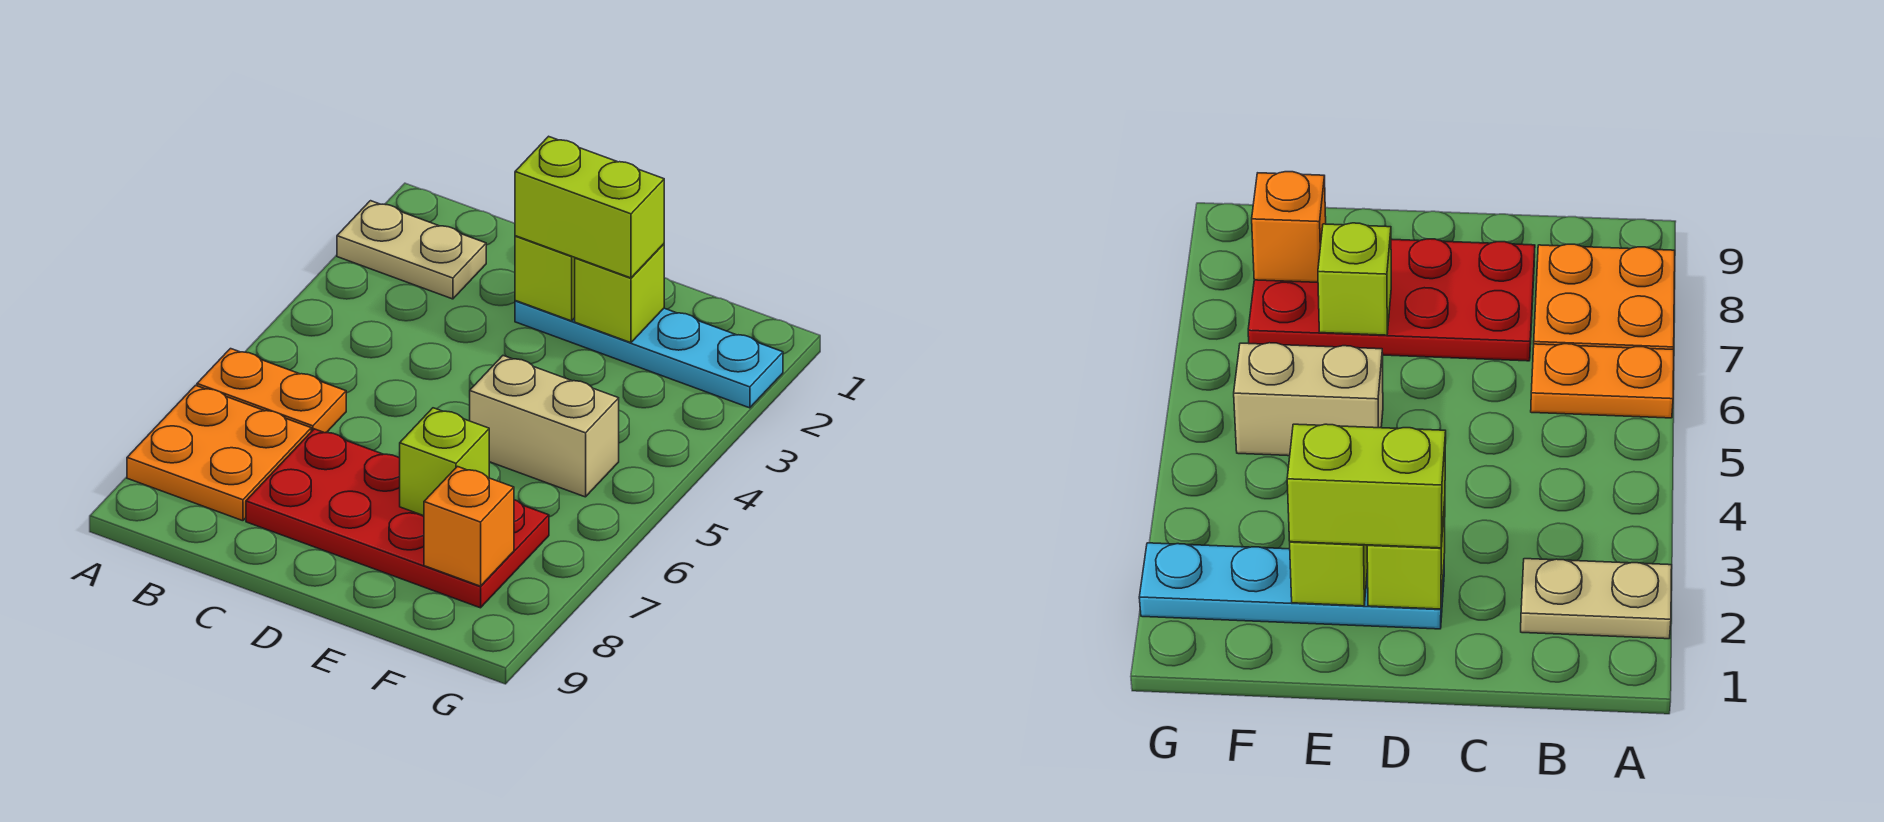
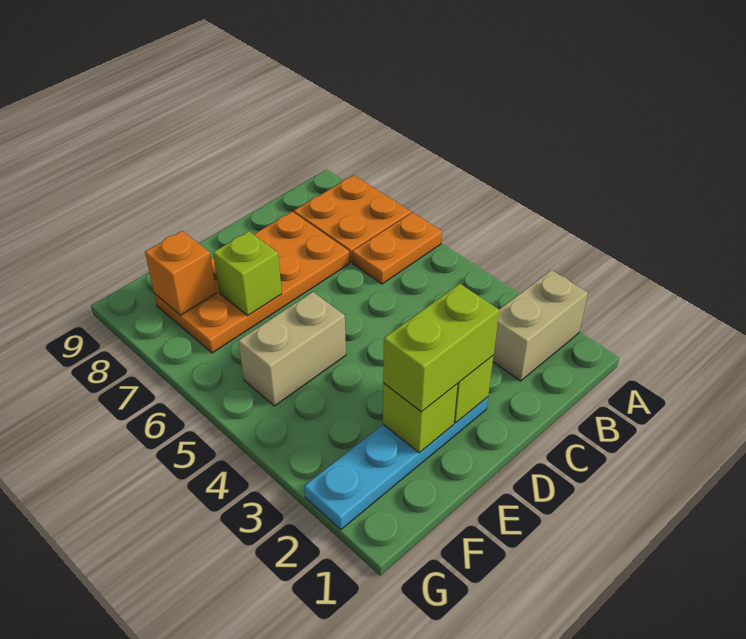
tan plate A2:B2 level 1 -> tan brick A2:B2 level 1
red plate C7:F8 level 1 -> orange plate C7:F8 level 1

